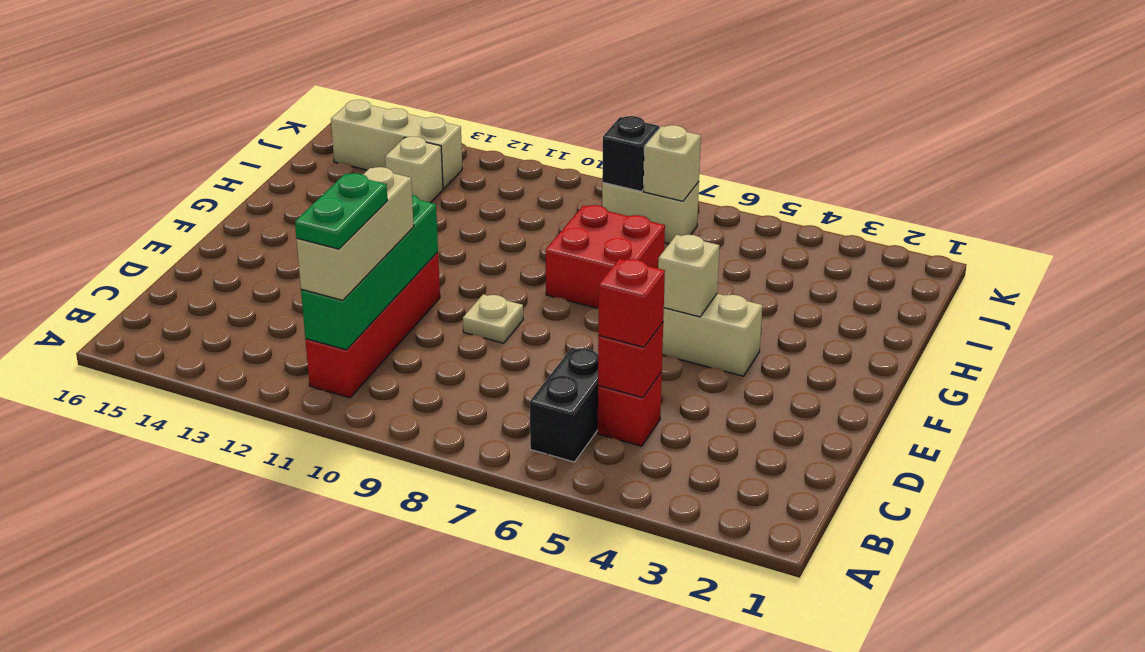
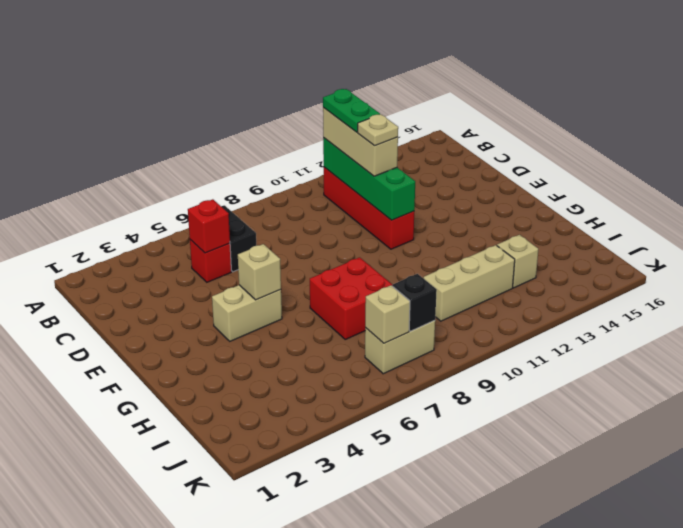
red brick C5 level 3 -> none
tan plate E9 level 1 -> tan plate D11 level 4
tan brick J13:J15 level 1 -> tan brick I10:I12 level 1

